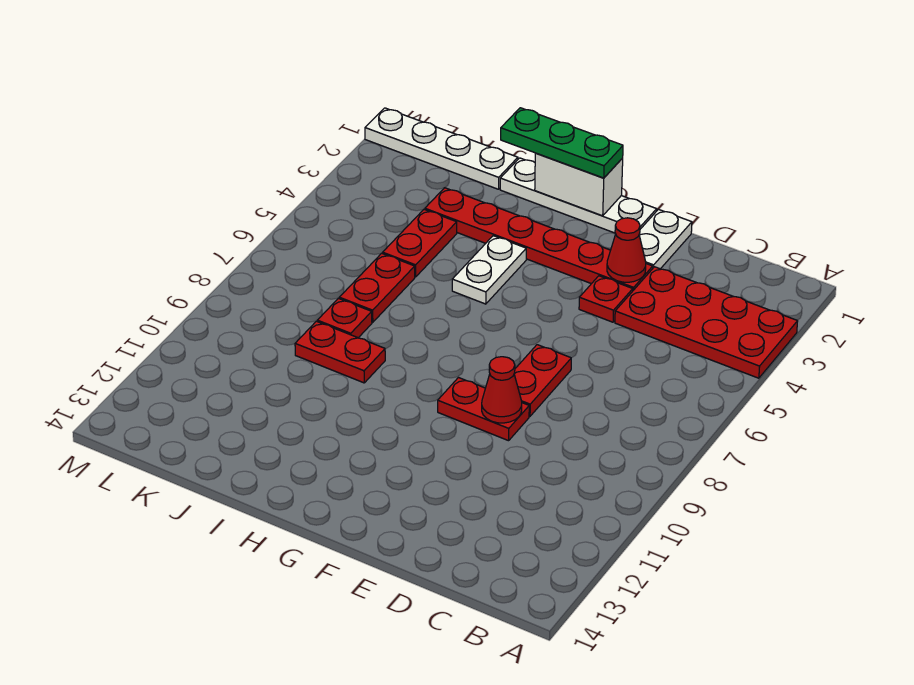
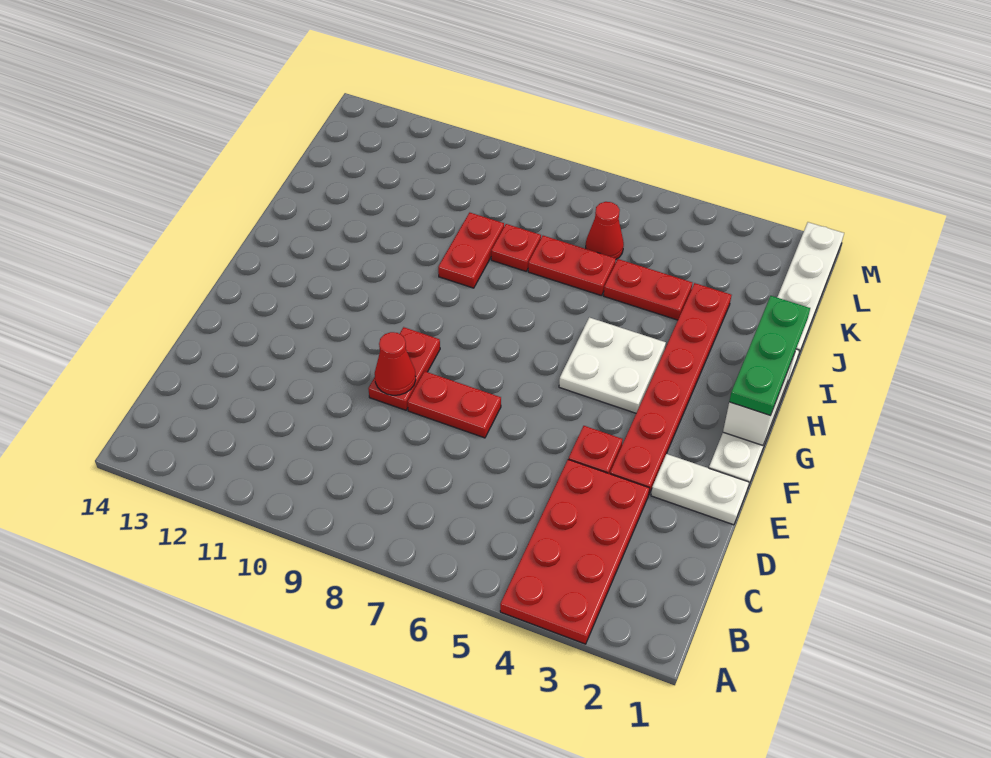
red cone E3 level 2 -> red cone K6 level 1
white plate H4:H5 level 1 -> white plate G4:H5 level 1

